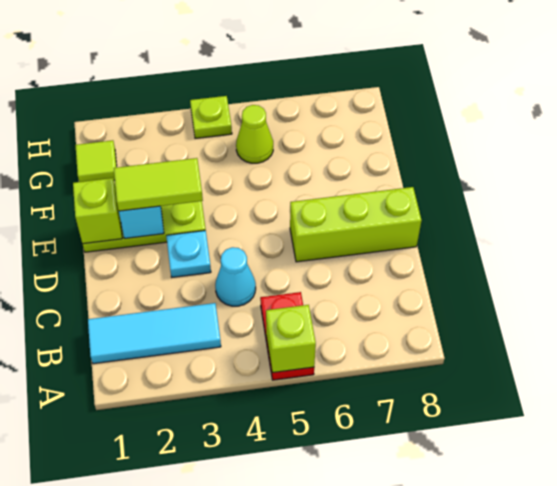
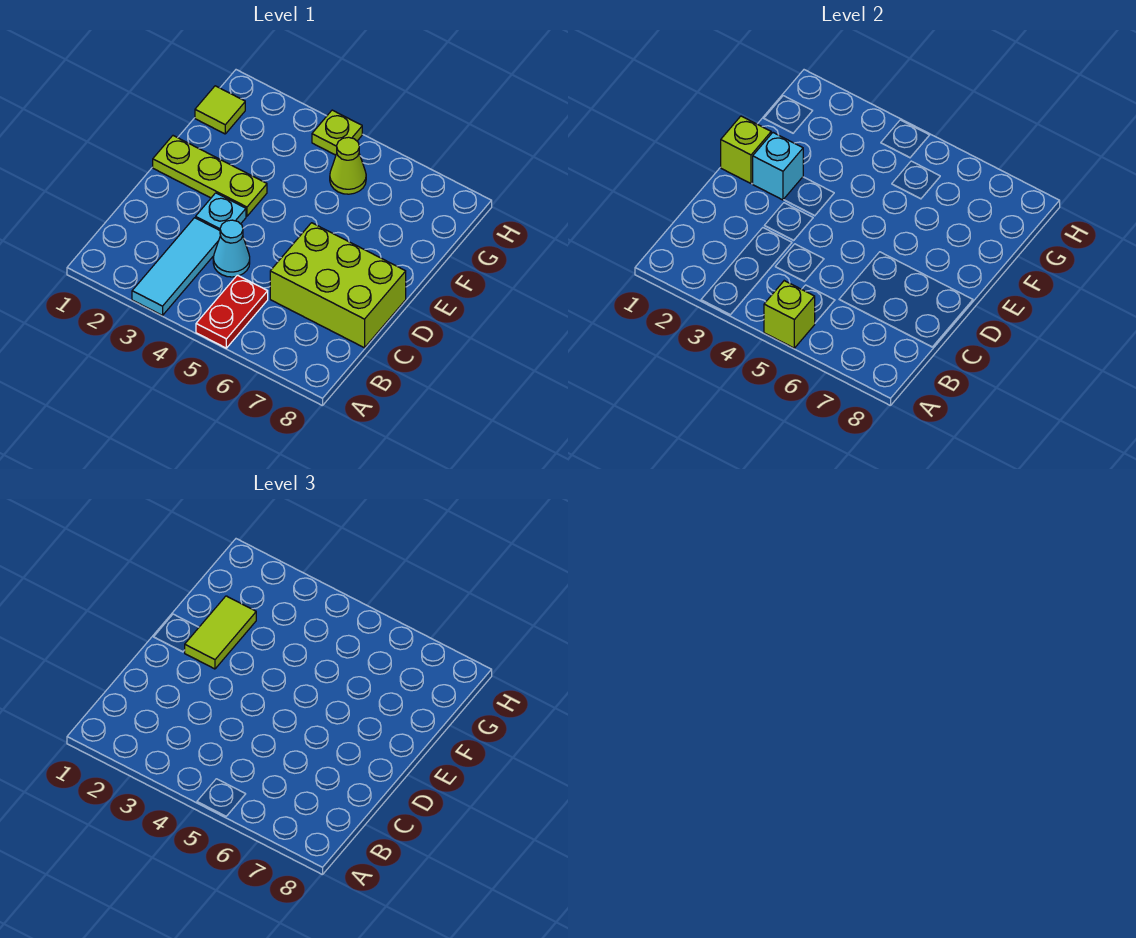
cyan tile B1:B3 level 1 -> cyan tile A3:C3 level 1
lime brick D6:D8 level 1 -> lime brick C6:D8 level 1
lime tile E2:E3 level 3 -> lime tile E2:F2 level 3

